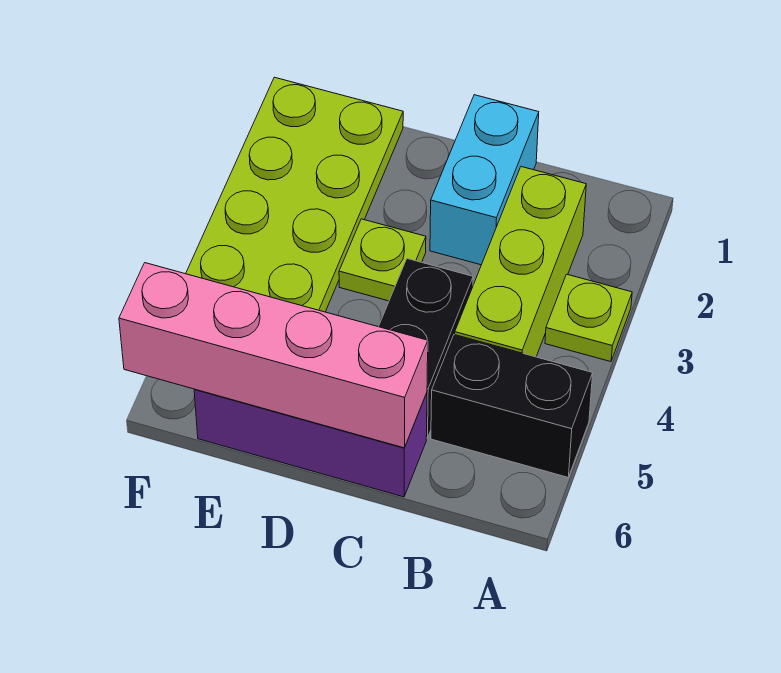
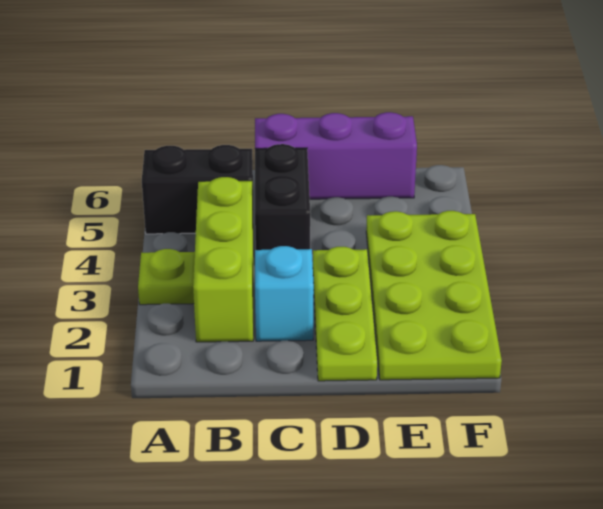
cyan brick C1:C2 level 1 -> cyan brick C2 level 1
pink brick C6:F6 level 2 -> none
lime plate D3 level 1 -> lime plate D1:D3 level 1

